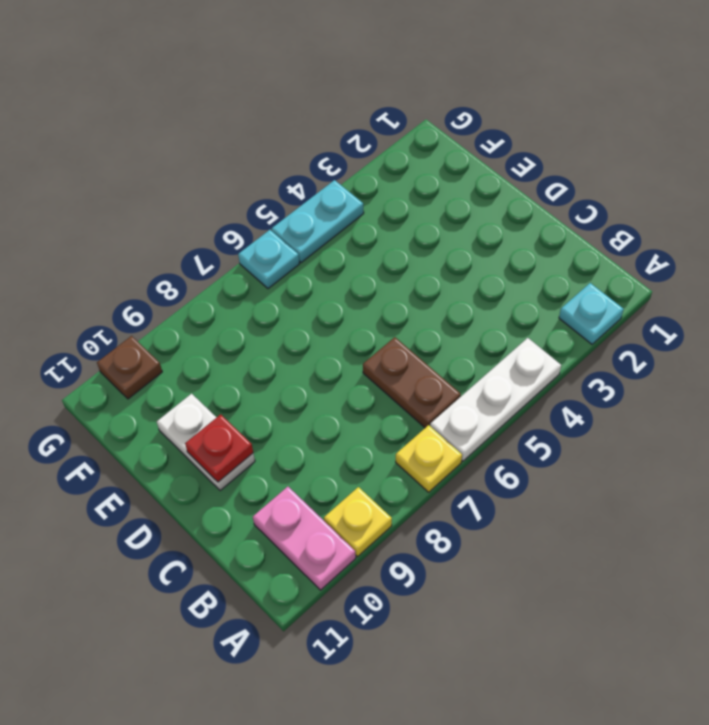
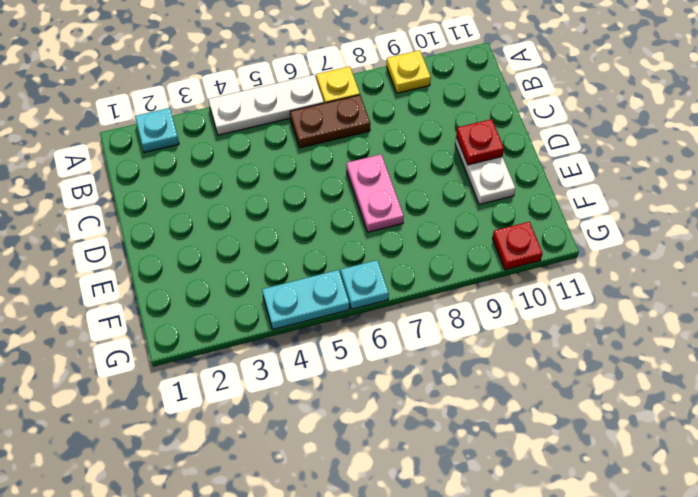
pink plate A10:B10 level 1 -> pink plate D7:E7 level 1
brown plate B6:C6 level 1 -> brown plate B6:B7 level 1
brown plate G10 level 1 -> red plate G10 level 1

